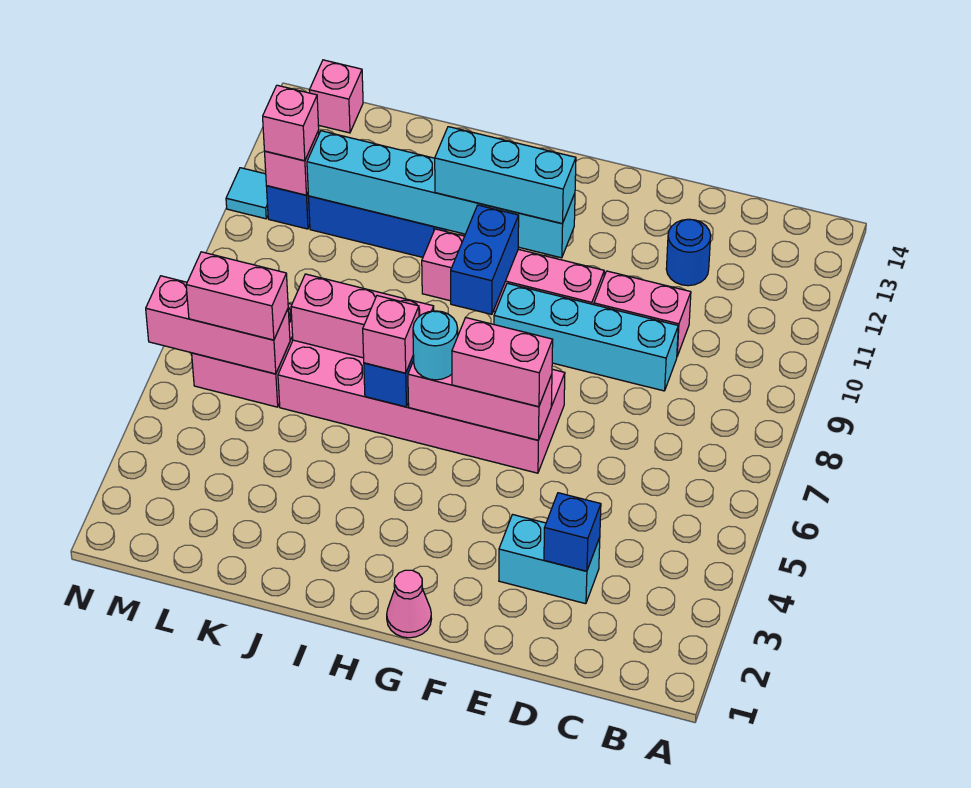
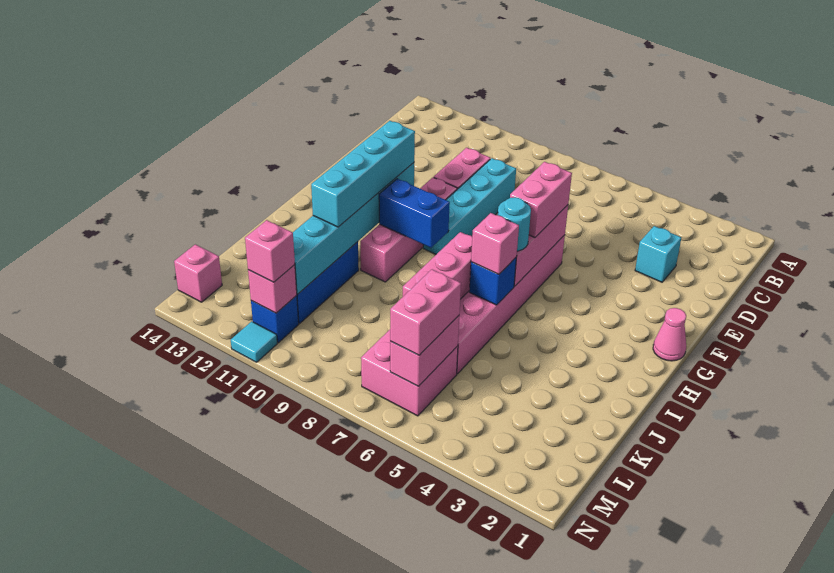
cyan brick D3:E3 level 1 -> cyan brick D3 level 1
blue brick D3 level 2 -> none
blue round brick D12 level 1 -> none
cyan brick G11:I11 level 3 -> cyan brick G11:J11 level 3
pink brick L6:N6 level 2 -> pink brick L6:M6 level 2

